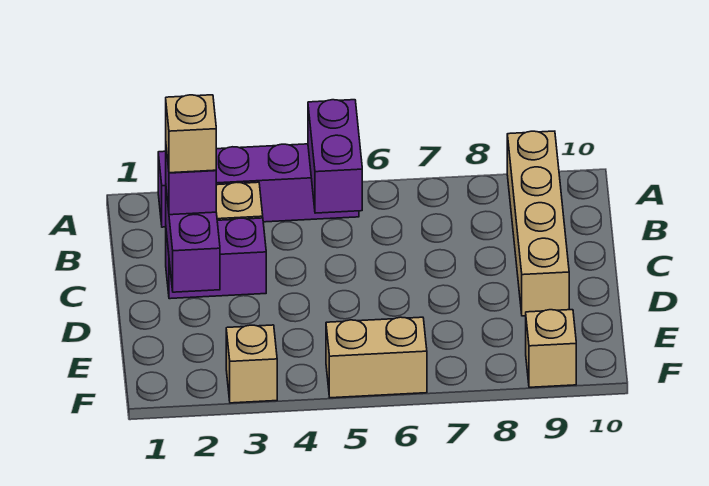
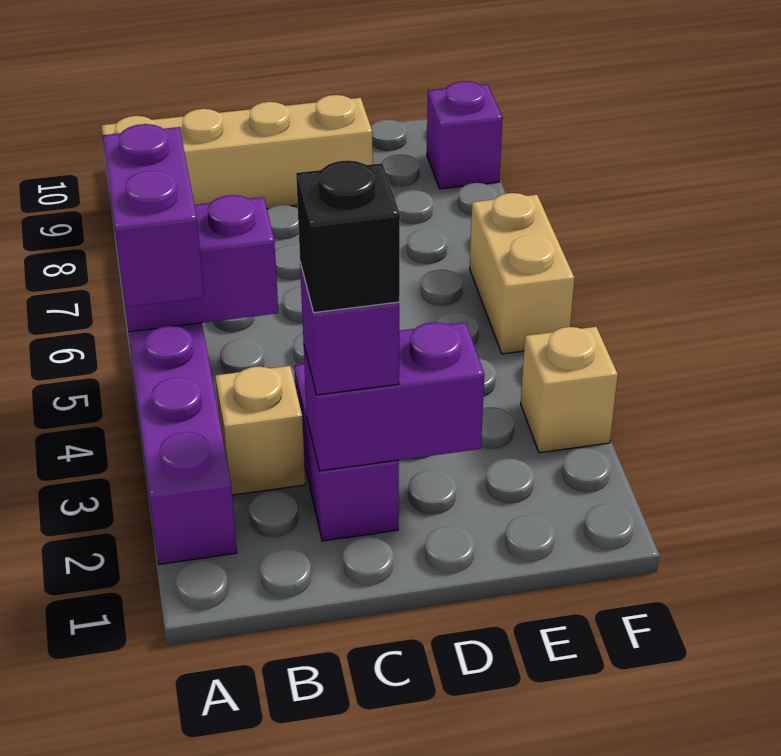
none -> purple brick A4:A5 level 3
tan brick C2 level 4 -> black brick C2 level 4
tan brick F9 level 1 -> purple brick F9 level 1

